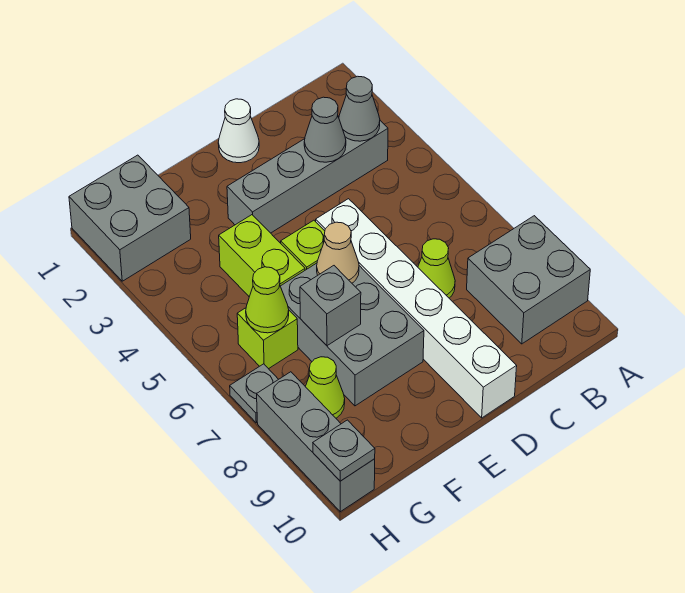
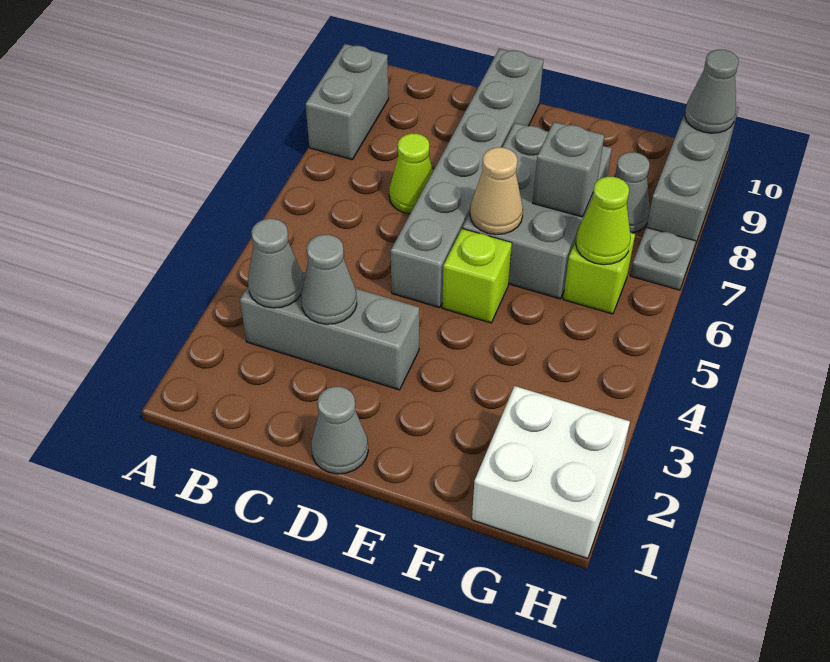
grey brick A8:B9 level 1 -> grey brick A8:A9 level 1
grey brick B3:E3 level 1 -> grey brick B3:D3 level 1
white cone D1 level 1 -> grey cone D1 level 1
white brick D5:D10 level 1 -> grey brick D5:D10 level 1
lime brick F4:F5 level 1 -> none
grey brick G1:H2 level 1 -> white brick G1:H2 level 1
lime cone G8 level 1 -> grey cone G8 level 1
grey plate H10 level 2 -> grey cone H10 level 2

